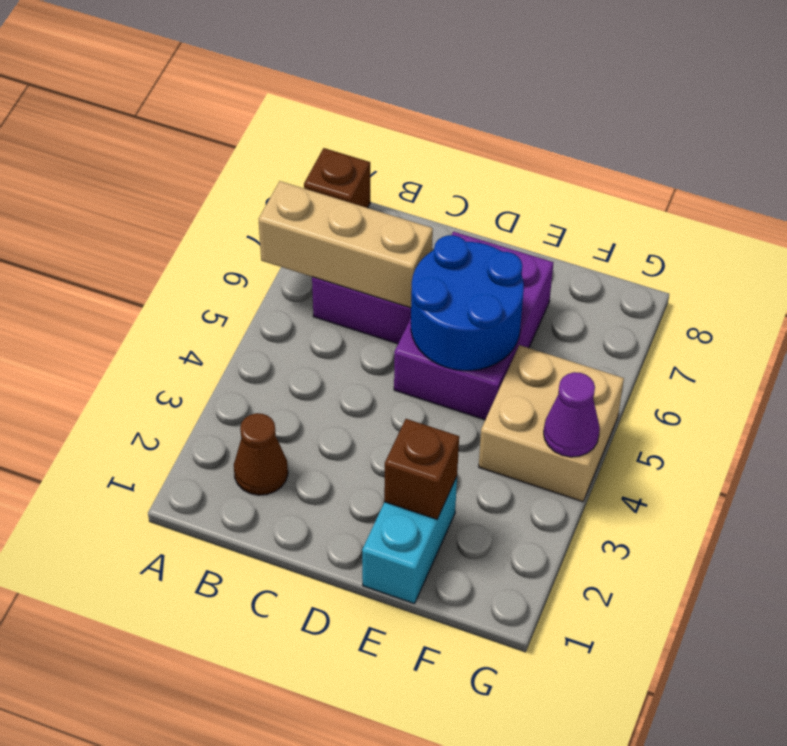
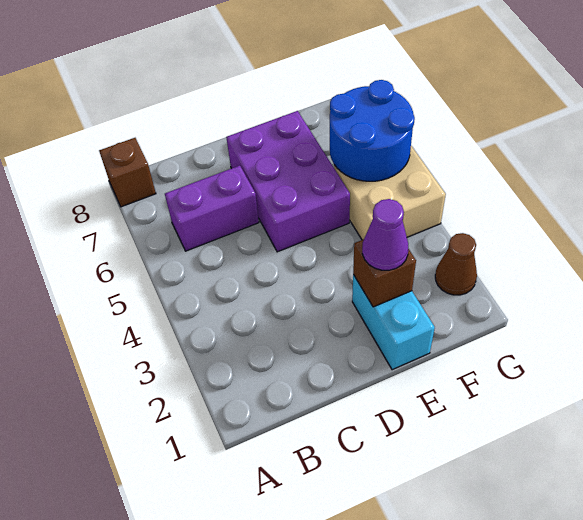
tan brick A6:C6 level 2 -> none
brown cone B2 level 1 -> brown cone G2 level 1
blue round brick D5:E6 level 2 -> blue round brick F5:G6 level 2
purple cone G4 level 2 -> purple cone E2 level 3

